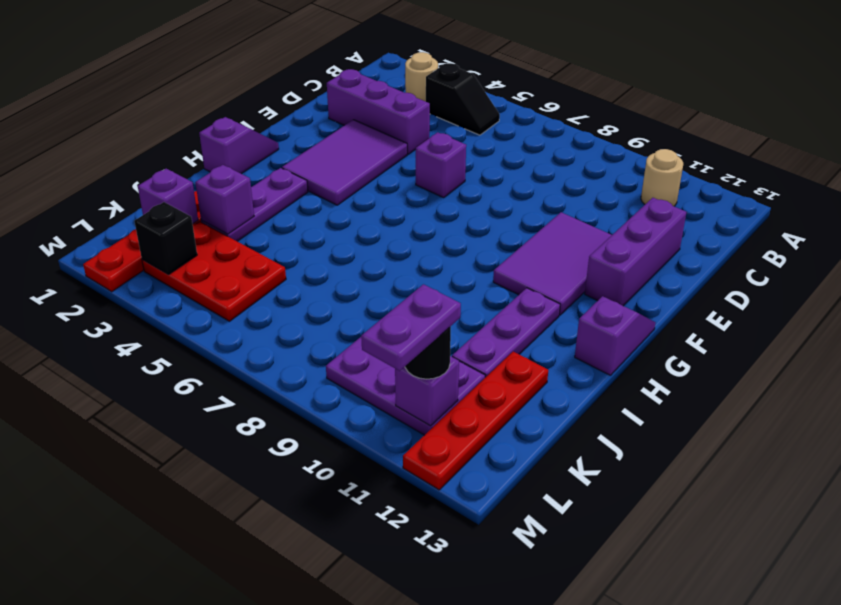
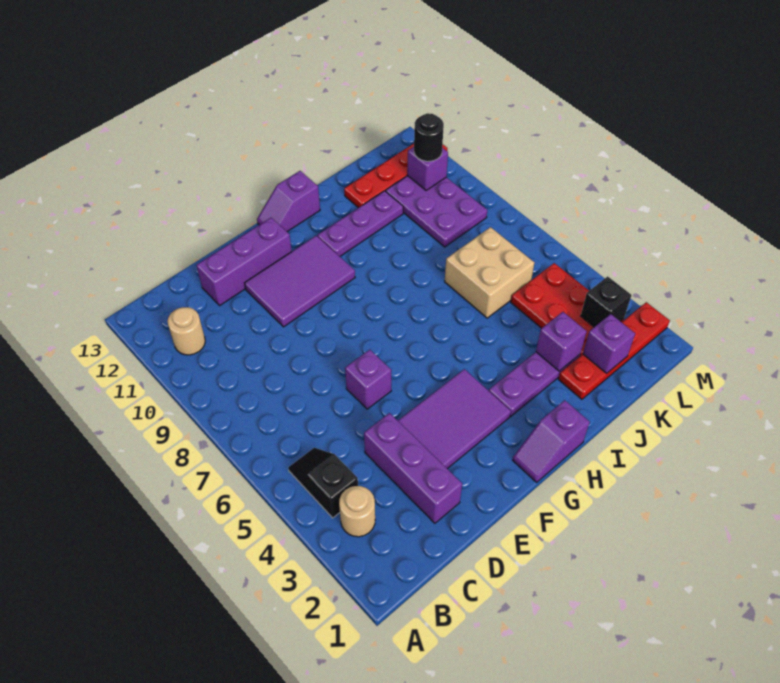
none -> tan brick J6:K7 level 1
purple plate L11:M11 level 4 -> none

